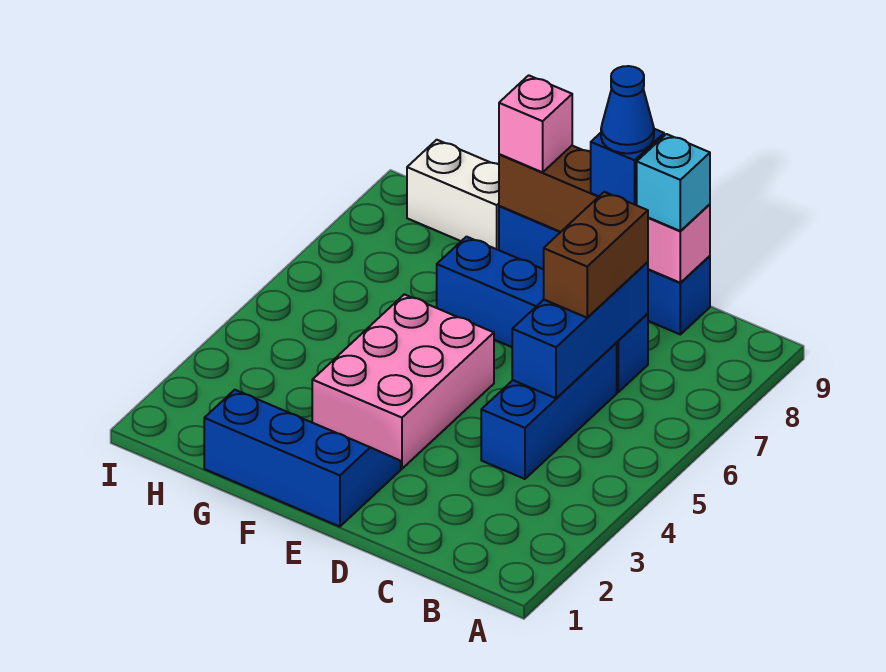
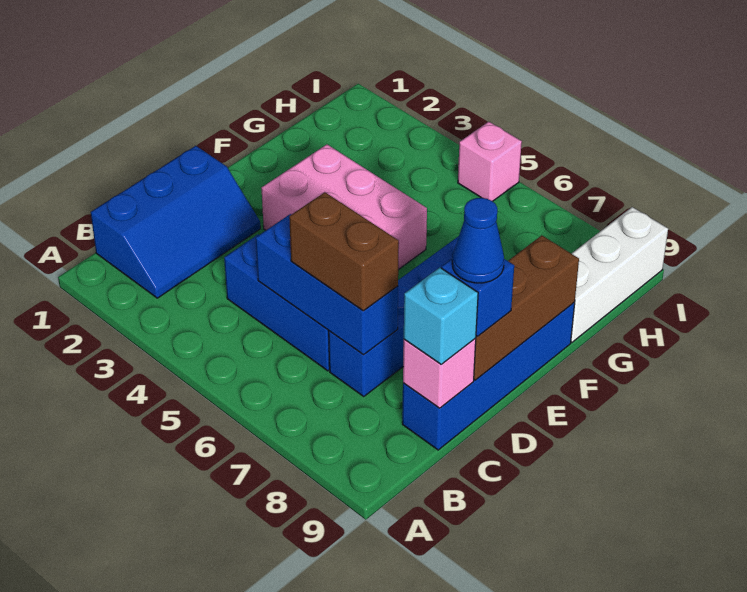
blue slope E1:G2 level 1 top 1 -> blue slope B1:D2 level 1 top 1
pink brick F9 level 3 -> pink brick I5 level 1
white brick G9:H9 level 1 -> white brick G9:I9 level 1

